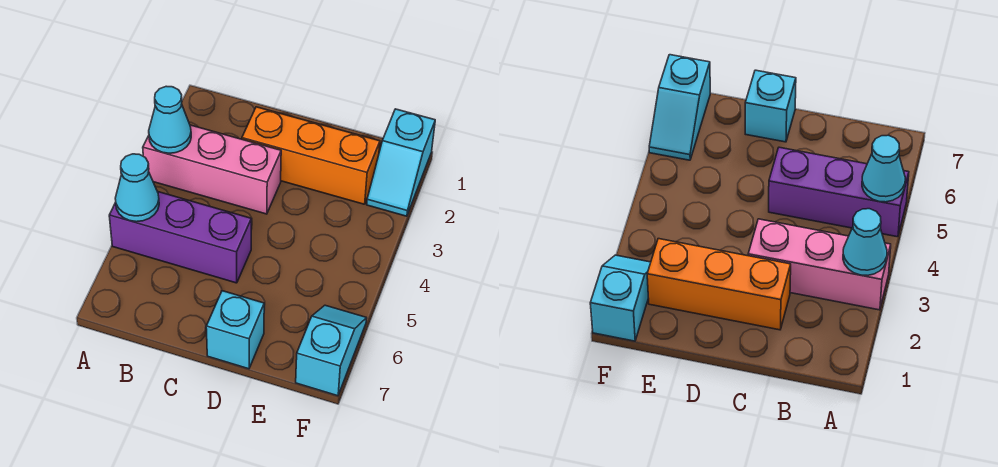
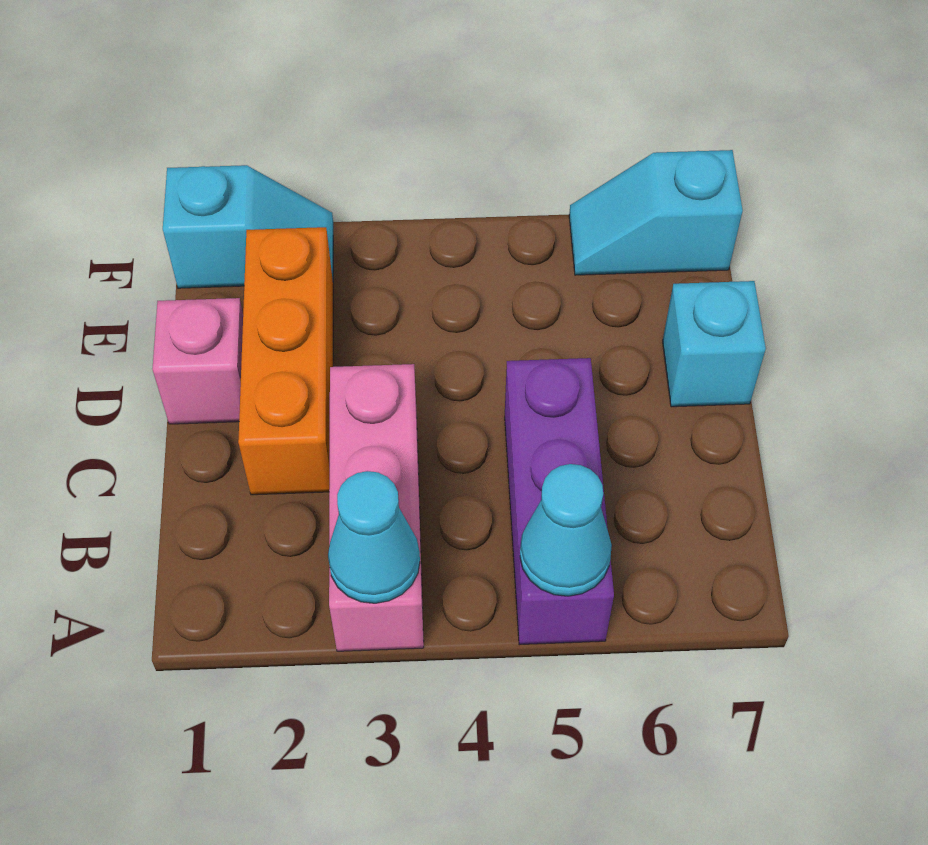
none -> pink brick D1 level 1

